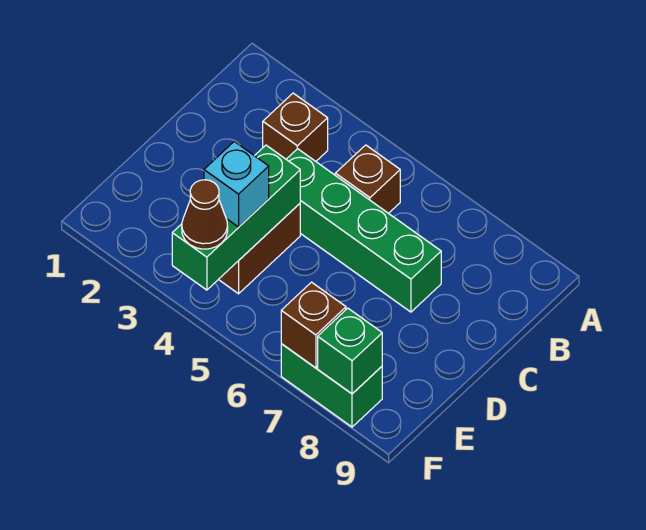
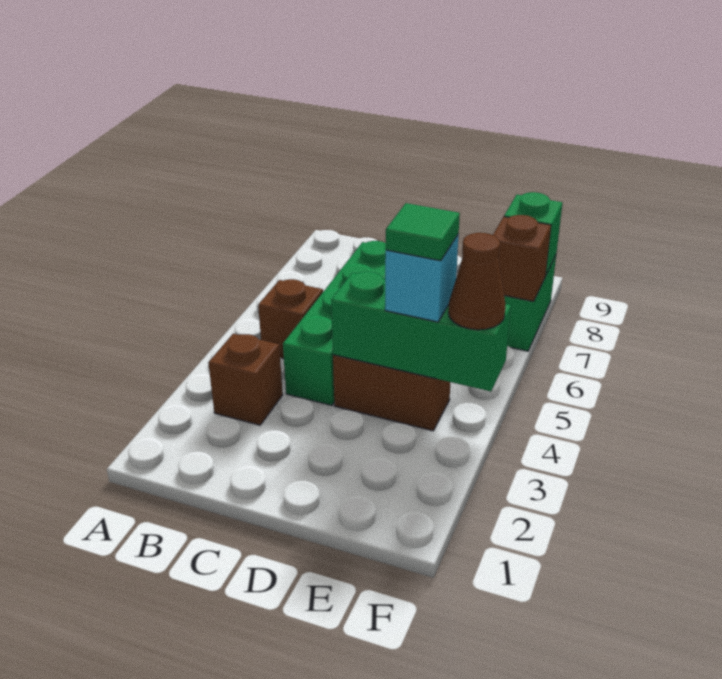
none -> green tile E4 level 4

